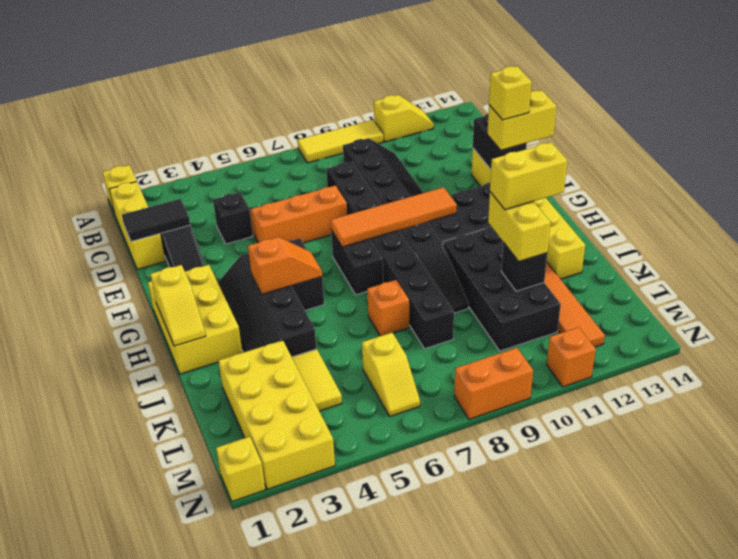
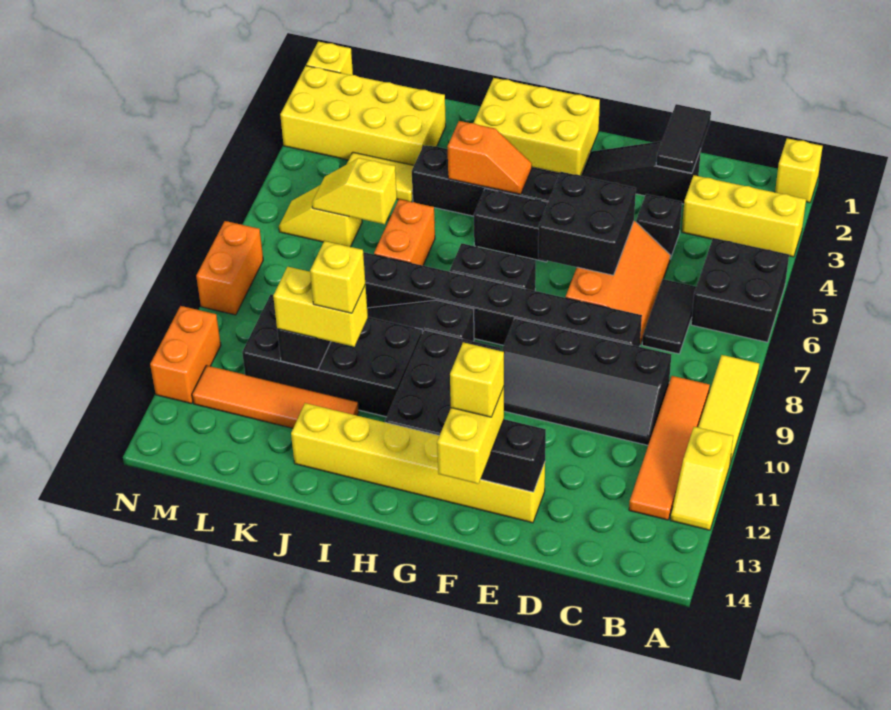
none -> black brick A5:B6 level 1
yellow brick B1:D1 level 1 -> yellow brick A3:C3 level 1
none -> black tile C6:C7 level 1
none -> black brick E5:F6 level 2
orange tile G7:G10 level 2 -> orange tile B9:B12 level 1
yellow slope H1:I1 level 2 top H -> yellow slope K6:L6 level 2 top K
orange slope H4:H5 level 2 top 4 -> orange slope H4:I4 level 2 top I
orange brick J7 level 1 -> orange brick J6:J7 level 1
yellow brick J11:J12 level 4 -> yellow brick J11 level 4
orange brick N11 level 1 -> orange brick N11:N12 level 1

